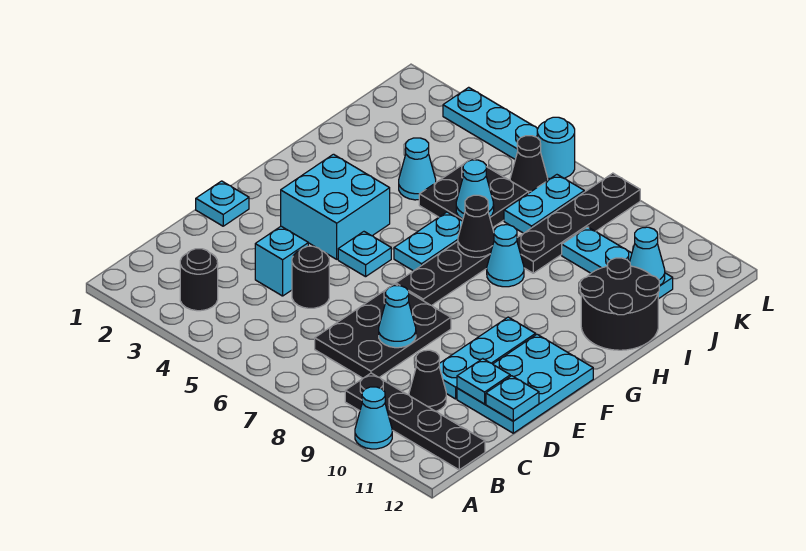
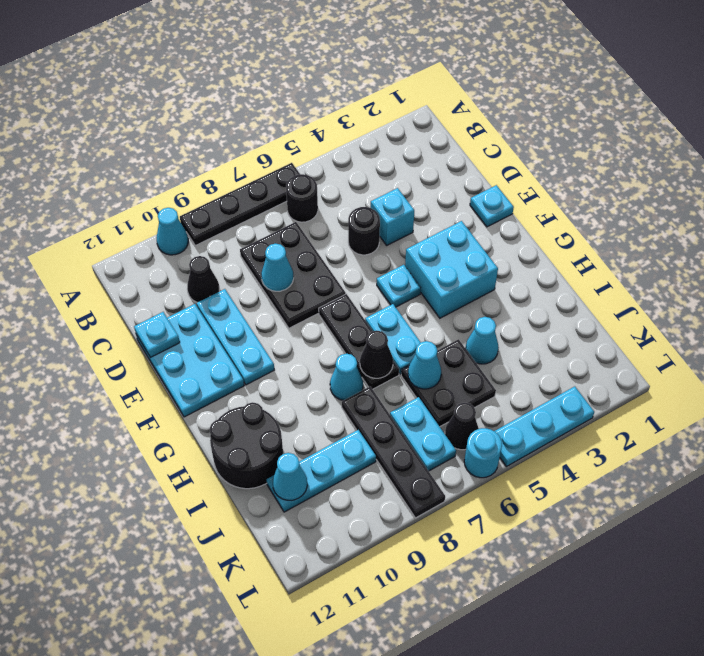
black round brick B3 level 1 -> black round brick B6 level 1
black plate B9:B12 level 1 -> black plate A6:A9 level 1
cyan plate D11 level 2 -> none

